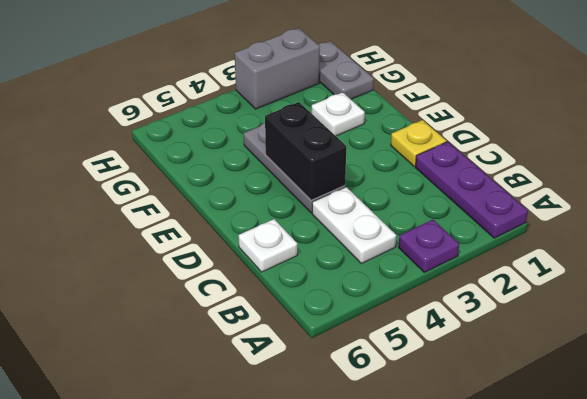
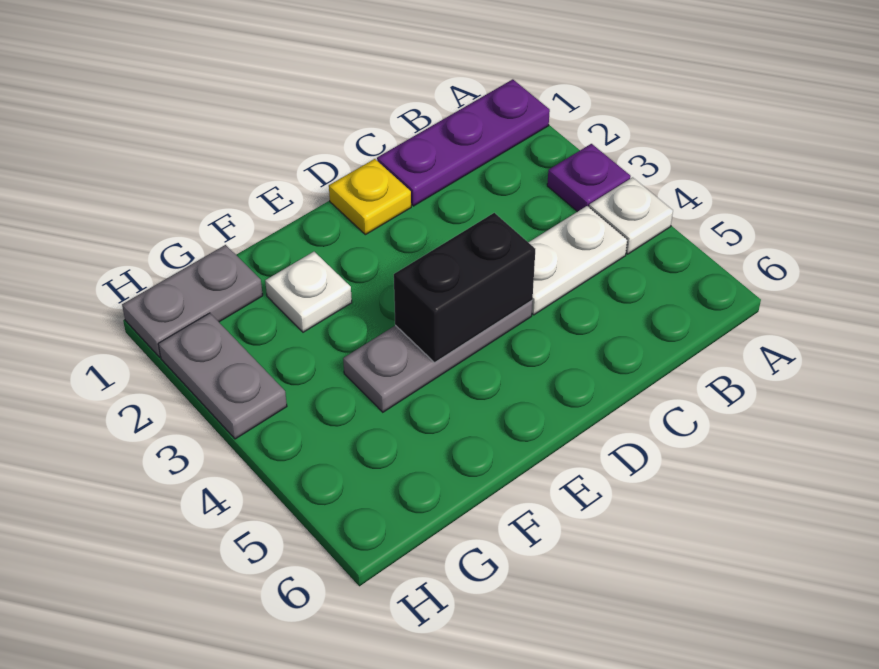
white plate C6 level 1 -> white plate A4 level 1
grey brick H2:H3 level 1 -> grey plate H2:H3 level 1

